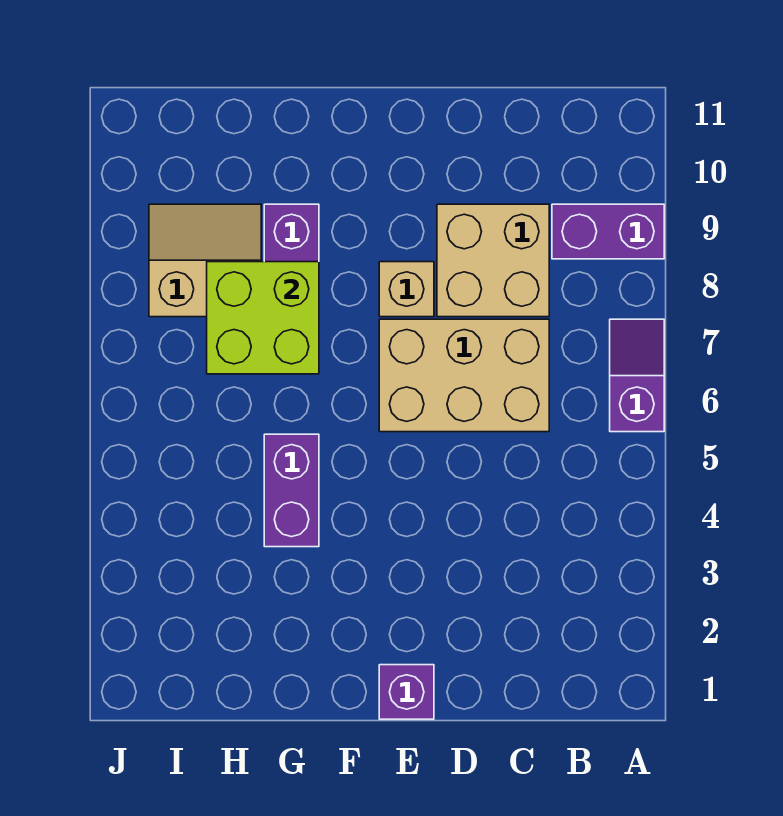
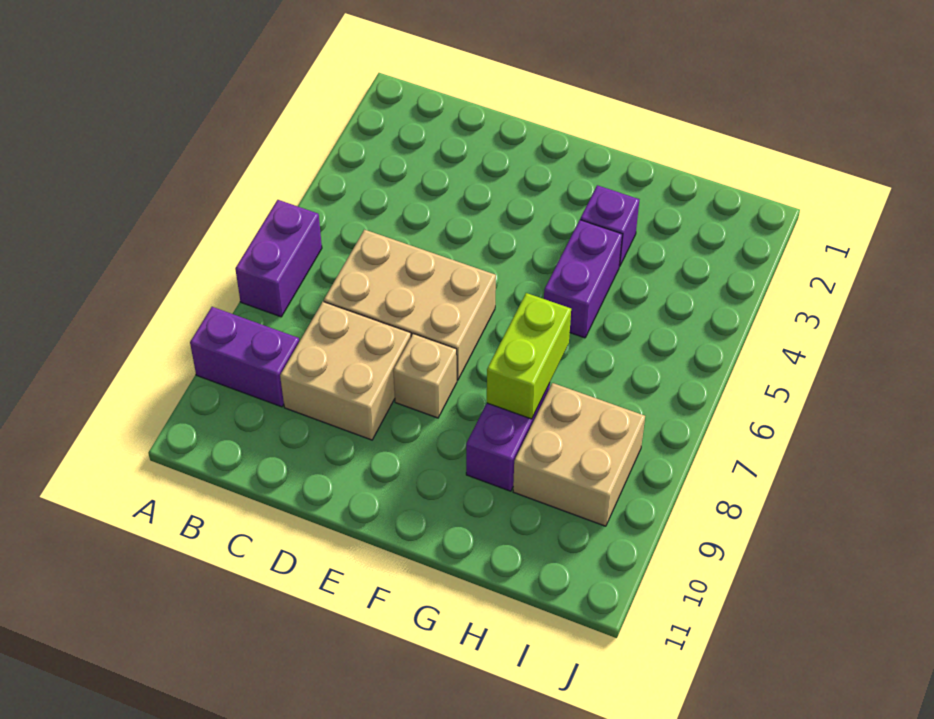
purple slope A6:A7 level 1 top 6 -> purple brick A6:A7 level 1
purple brick E1 level 1 -> purple brick G3 level 1
lime brick G7:H8 level 2 -> lime brick G7:G8 level 2
tan slope H8:I9 level 1 top 8 -> tan brick H8:I9 level 1

